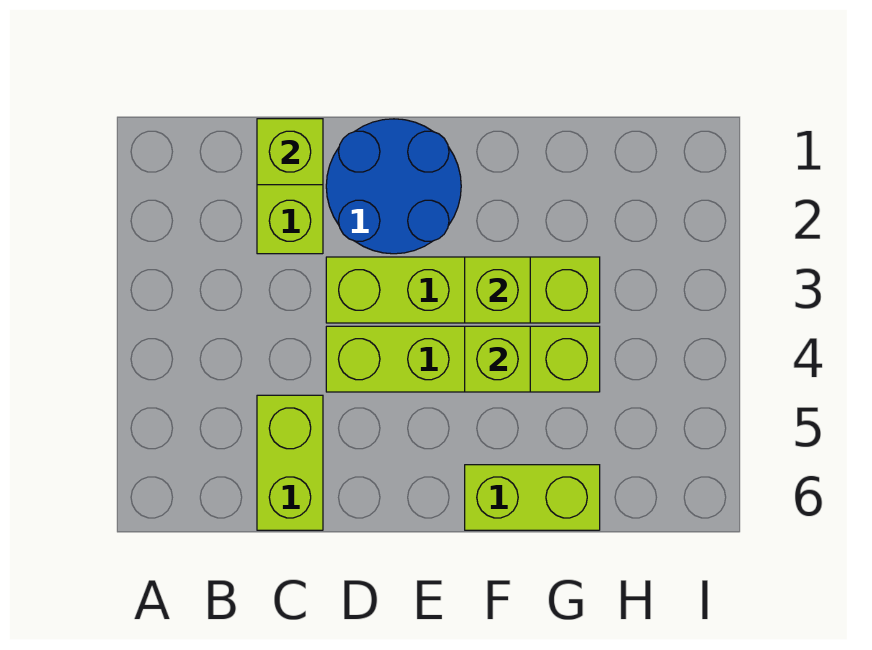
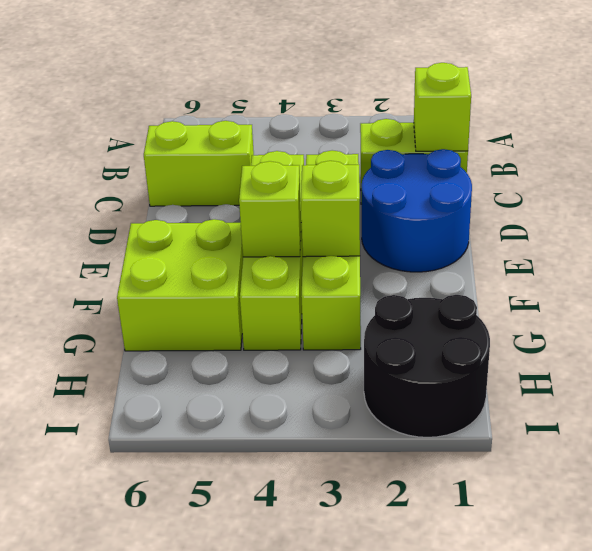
lime brick F6:G6 level 1 -> lime brick F5:G6 level 1
none -> black round brick H1:I2 level 1

